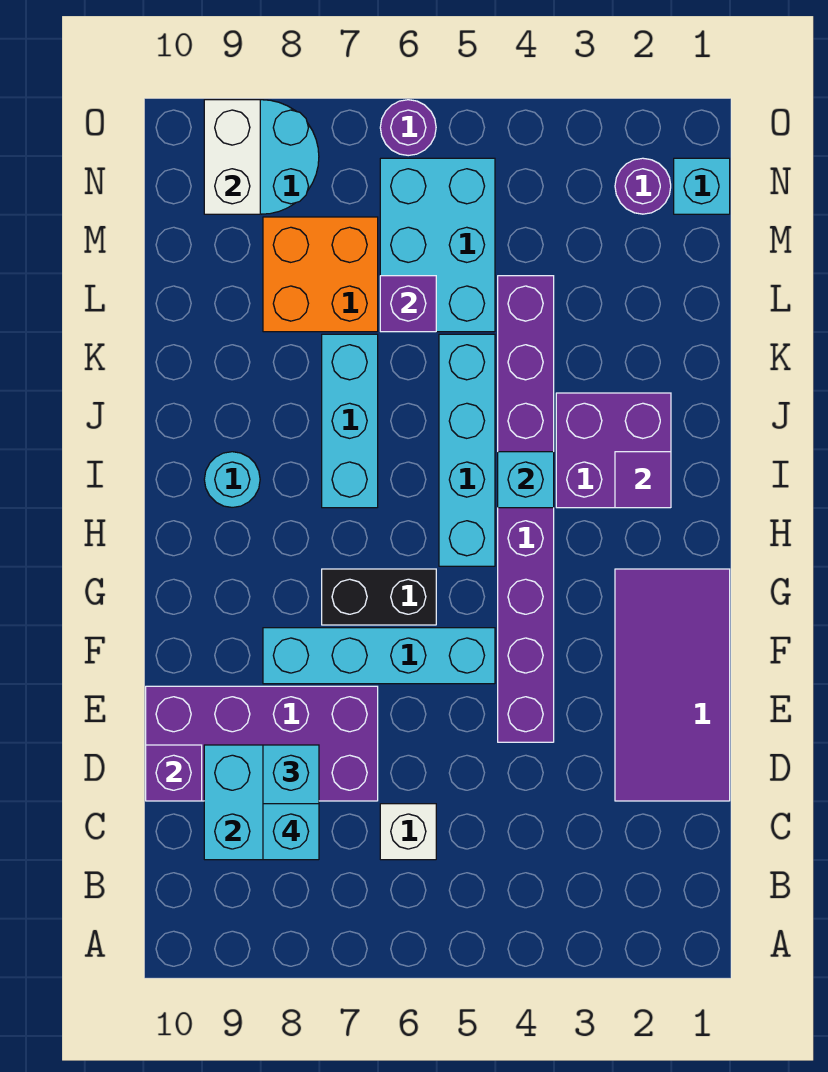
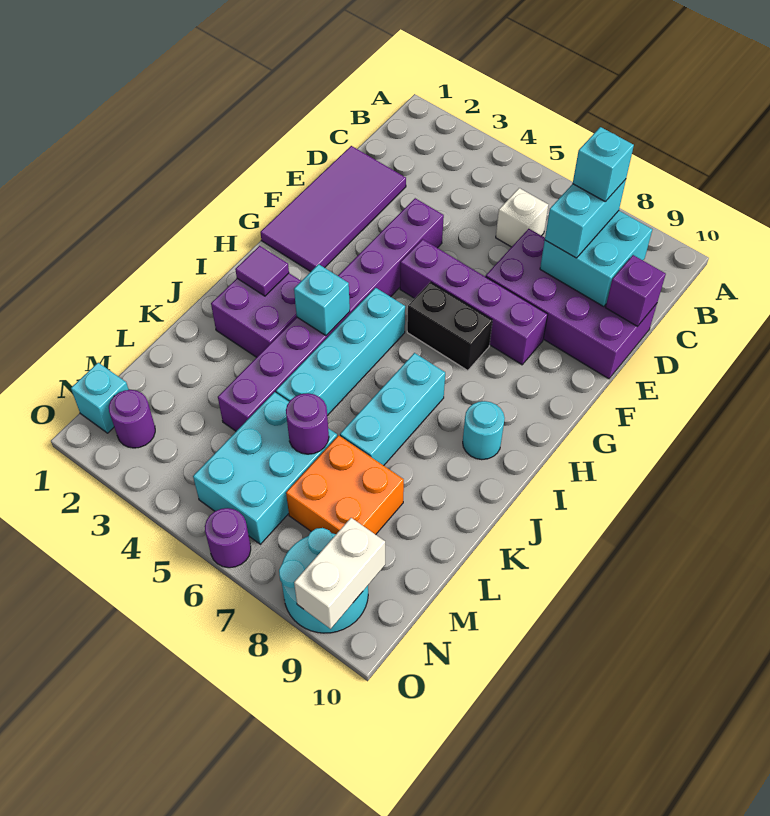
cyan brick F5:F8 level 1 -> purple brick F5:F8 level 1
purple brick L6 level 2 -> purple round brick L6 level 2

